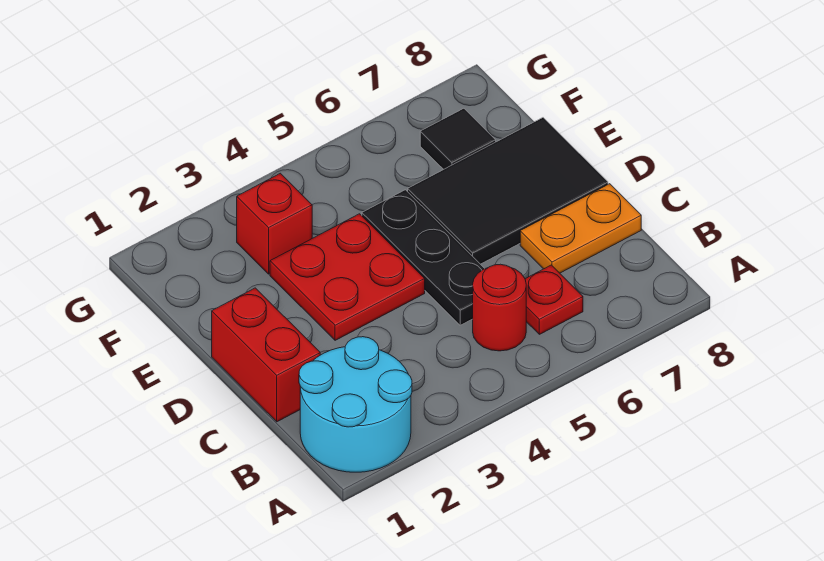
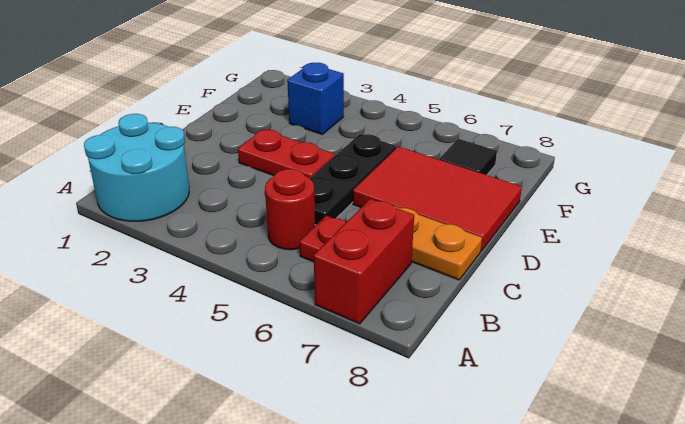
red brick C1:D1 level 1 -> red brick A7:B7 level 1
red plate D3:E4 level 1 -> red plate D3:D4 level 1
black tile D6:E8 level 1 -> red tile D6:E8 level 1
red brick F3 level 1 -> blue brick F3 level 1

